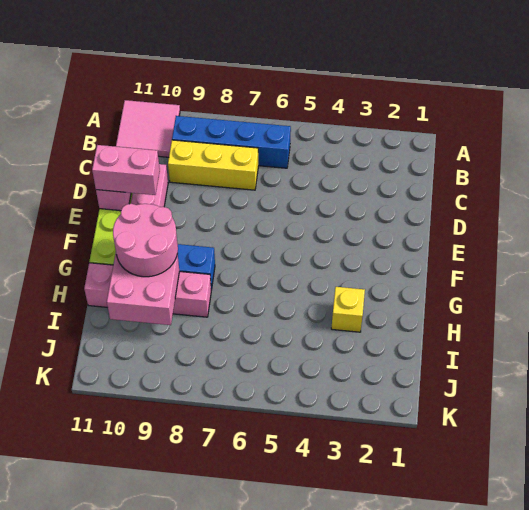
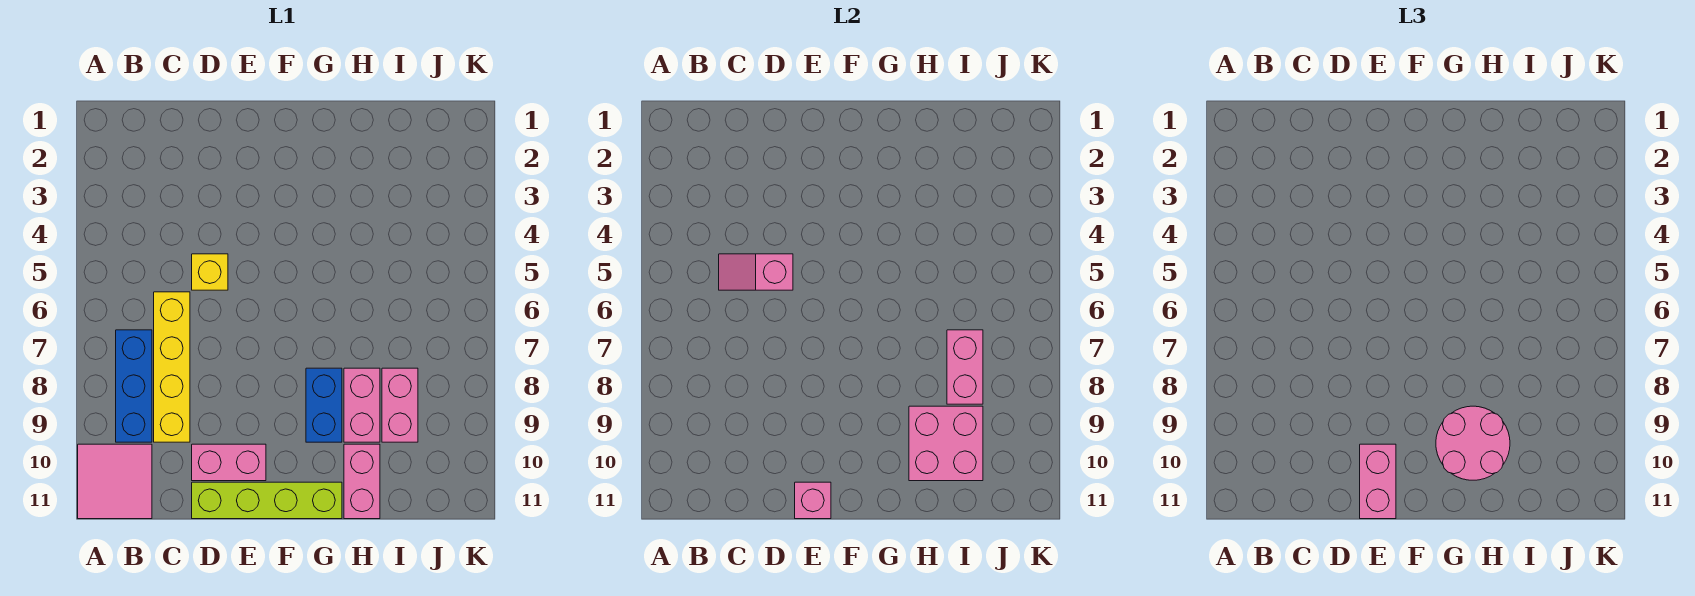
blue brick B6:B9 level 1 -> blue brick B7:B9 level 1
none -> pink slope C5:D5 level 2 top D
yellow brick C7:C9 level 1 -> yellow brick C6:C9 level 1
yellow brick H3 level 1 -> yellow brick D5 level 1
none -> pink brick I7:I8 level 2
none -> pink brick I8:I9 level 1

